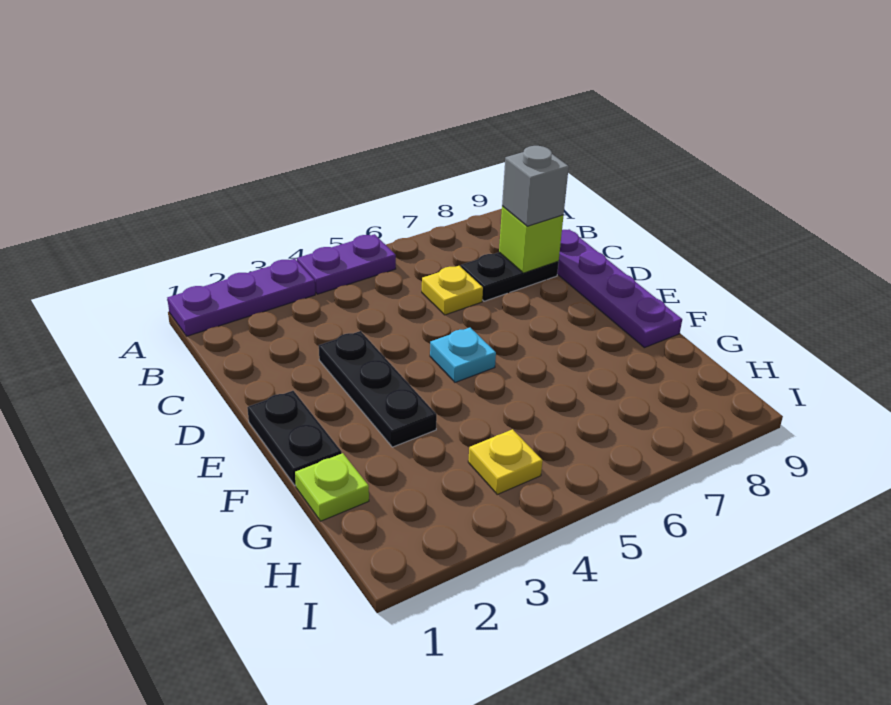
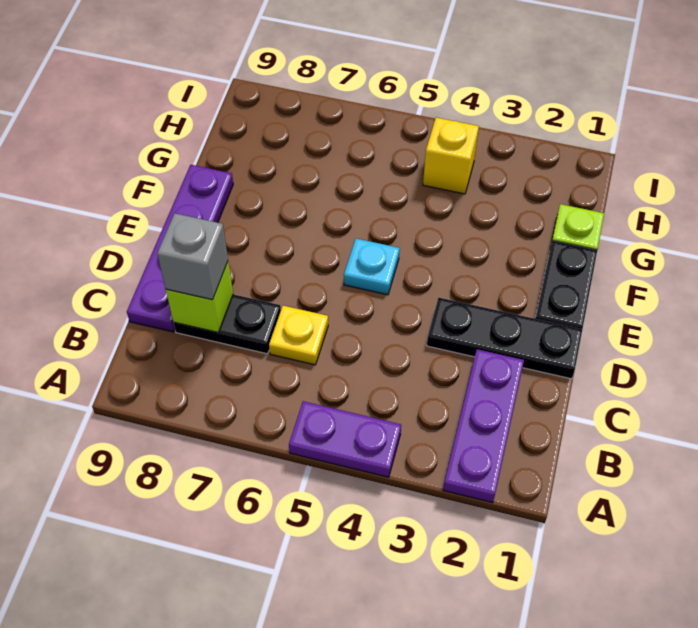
purple plate A1:A3 level 1 -> purple plate A2:C2 level 1
black plate D3:F3 level 1 -> black plate D1:D3 level 1
yellow plate H4 level 1 -> yellow brick H4 level 1

